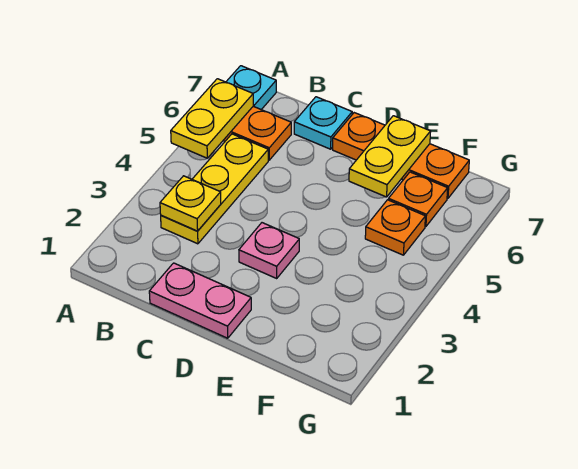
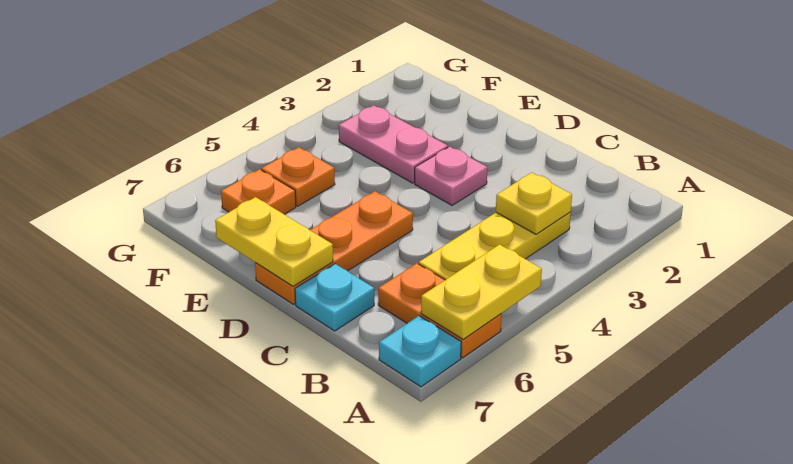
pink plate C1:D1 level 1 -> pink plate E3:F3 level 1
orange plate D7:F7 level 1 -> orange plate D5:D7 level 1
yellow plate E6:E7 level 2 -> yellow plate D7:E7 level 2

